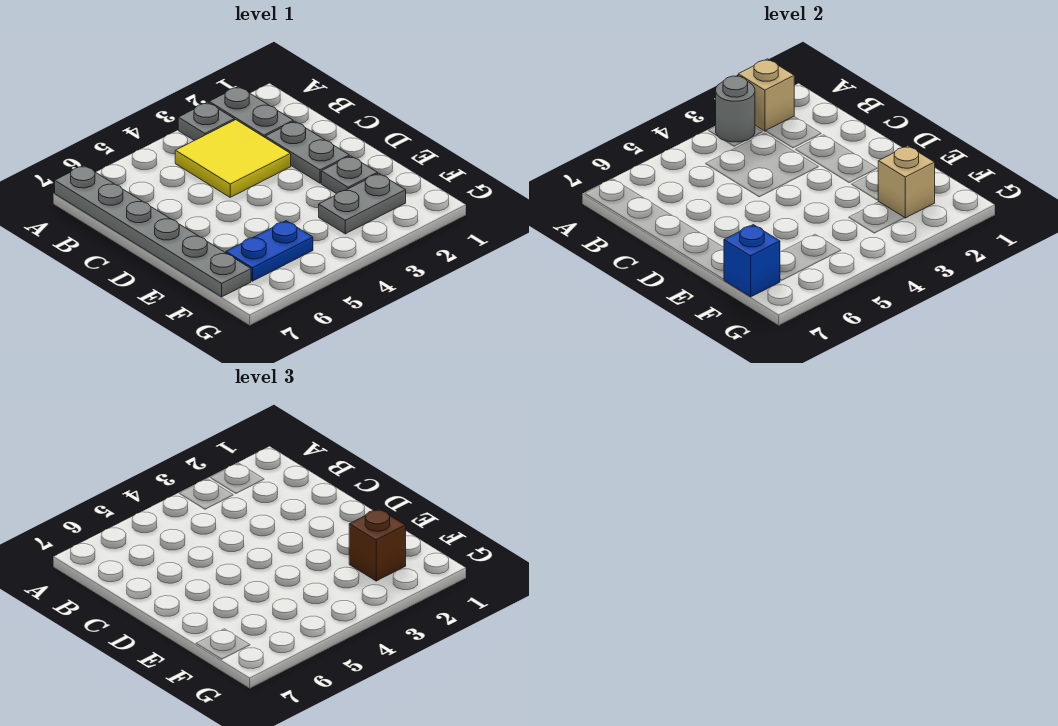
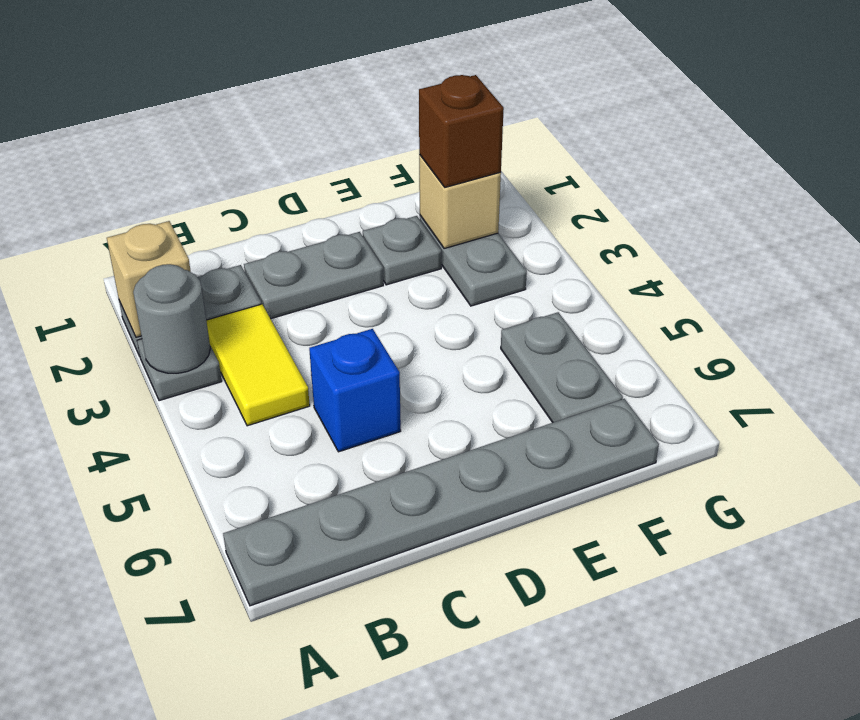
yellow tile B3:C4 level 1 -> yellow tile B3:B4 level 1
blue plate F5:F6 level 1 -> grey plate F5:F6 level 1
blue brick F7 level 2 -> blue brick C5 level 1

